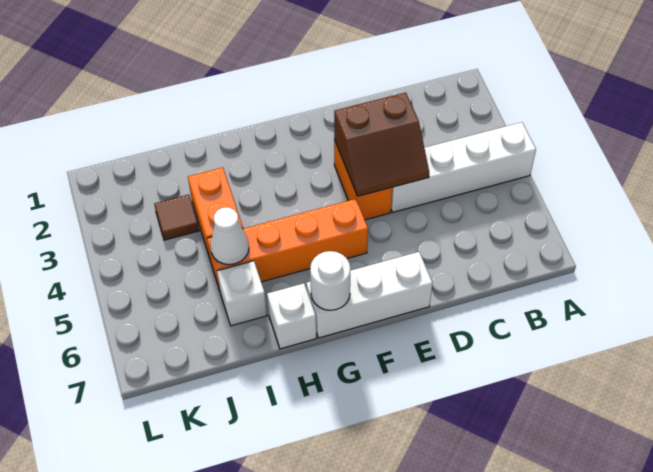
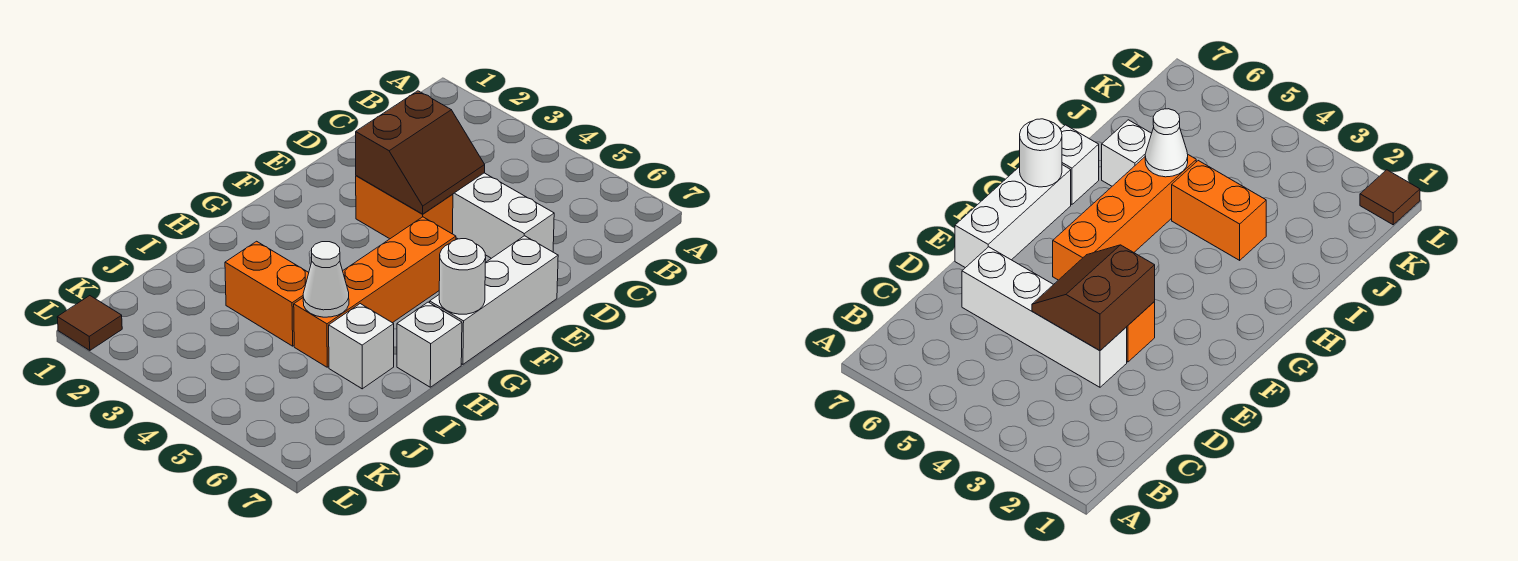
white brick A4:D4 level 1 -> white brick D3:D6 level 1
brown tile J3 level 1 -> brown tile L1 level 1

